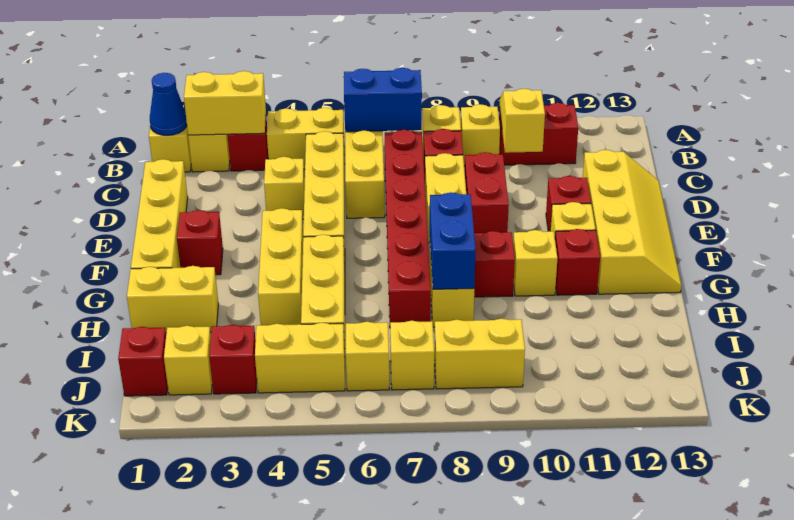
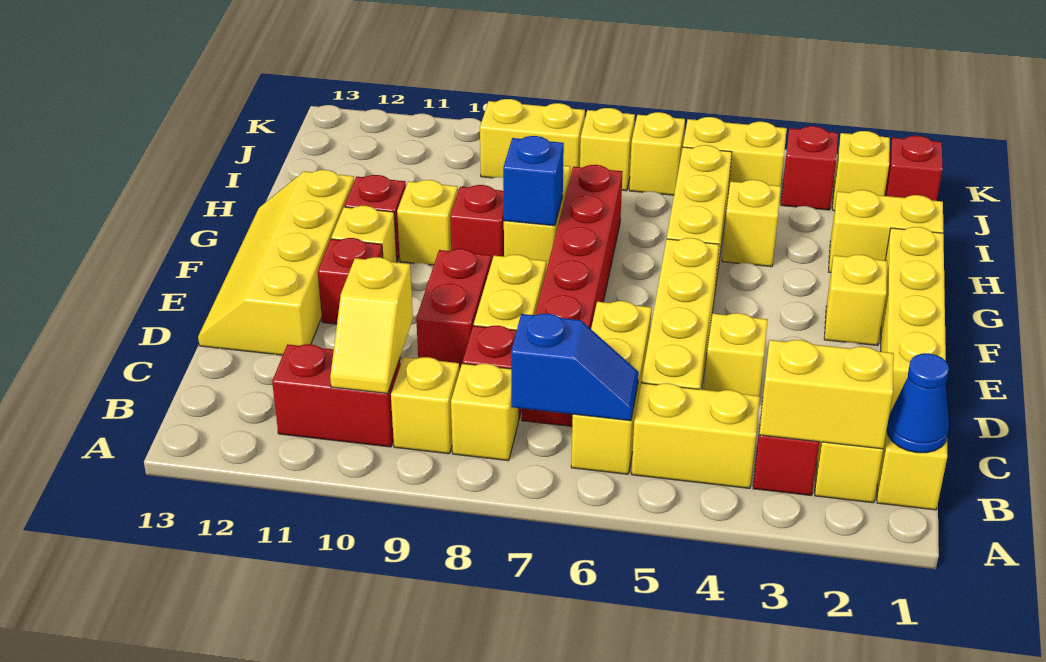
blue brick B6:B7 level 2 -> blue slope B6:B7 level 2 top 7
red brick F2 level 1 -> yellow brick F2 level 1
yellow brick F4:H4 level 1 -> yellow brick H4 level 1
blue brick G8:H8 level 2 -> blue brick G8 level 2

